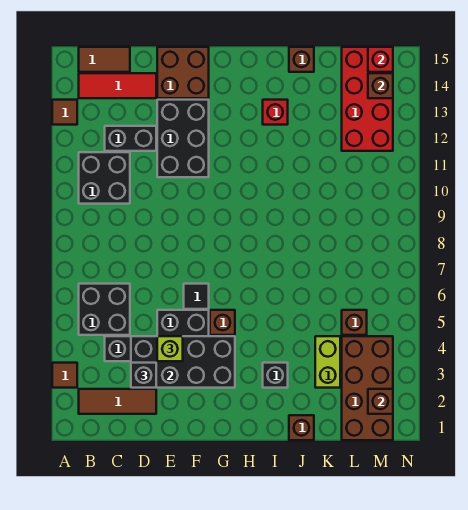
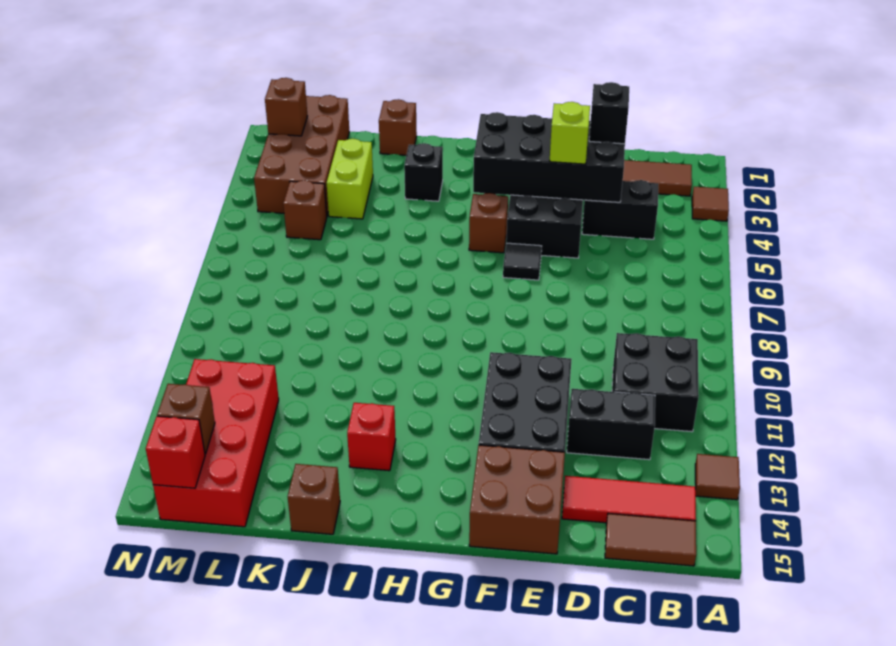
black brick B5:C6 level 1 -> none

